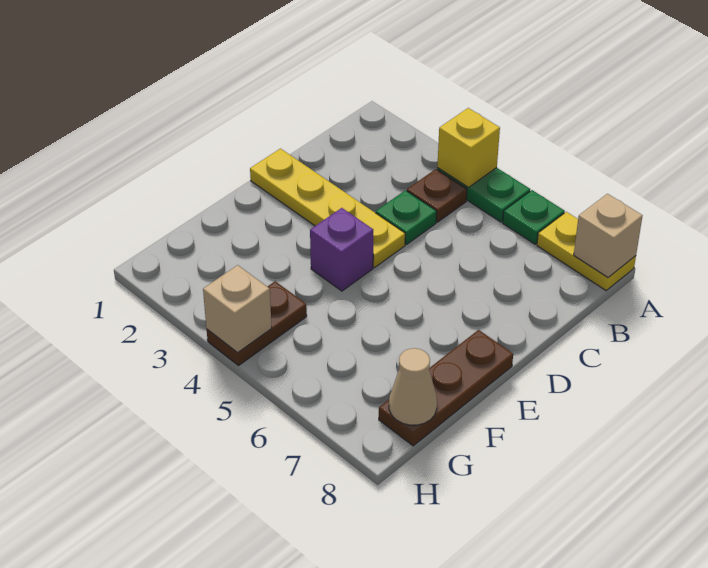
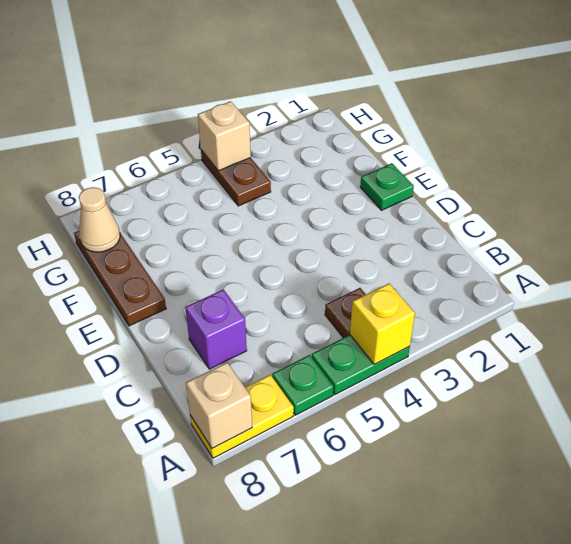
green plate C4 level 1 -> green plate E1 level 1
yellow plate D1:D4 level 1 -> none
purple brick E4 level 1 -> purple brick C7 level 1

